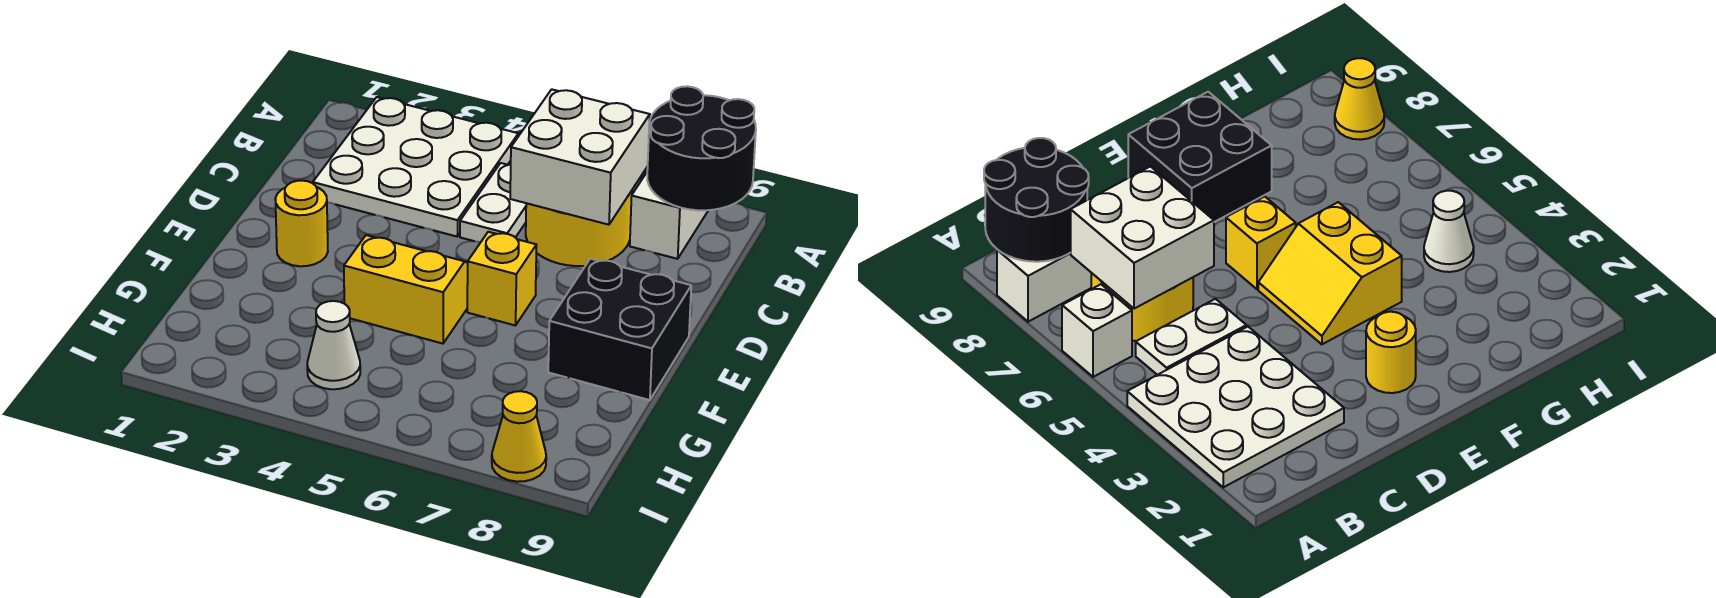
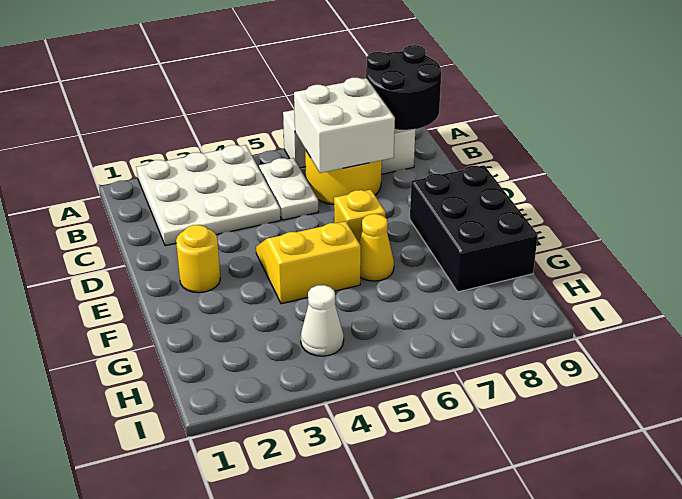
black brick E8:F9 level 1 -> black brick E8:G9 level 1
yellow cone I8 level 1 -> yellow cone F6 level 1

